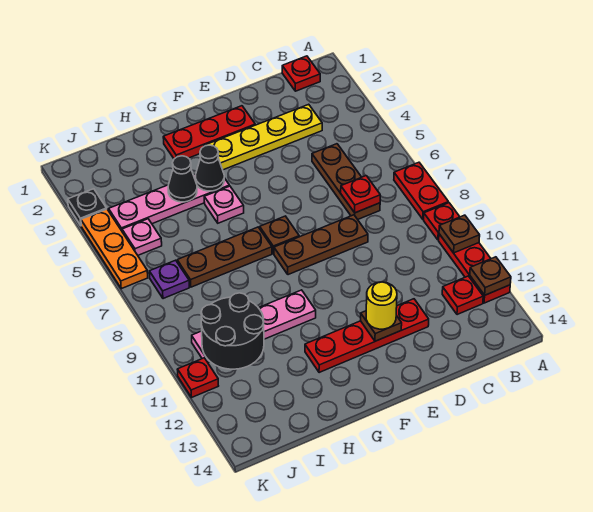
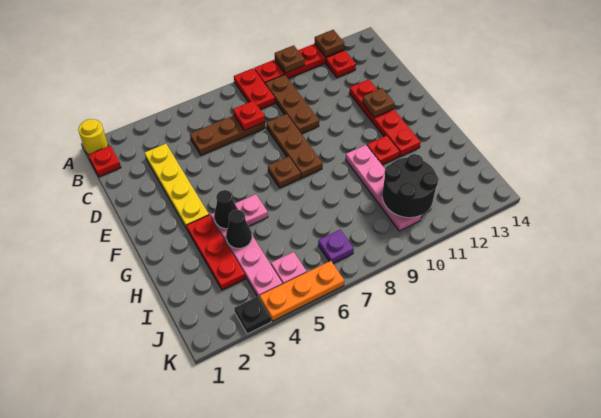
red plate A7:A8 level 1 -> red plate A8:B8 level 1
red plate E2:G2 level 1 -> red plate G3:I3 level 1
yellow round brick E12 level 3 -> yellow round brick A1 level 1
brown plate G7:I7 level 1 -> brown plate B9:D9 level 1
red plate K11 level 1 -> red plate G11 level 1

